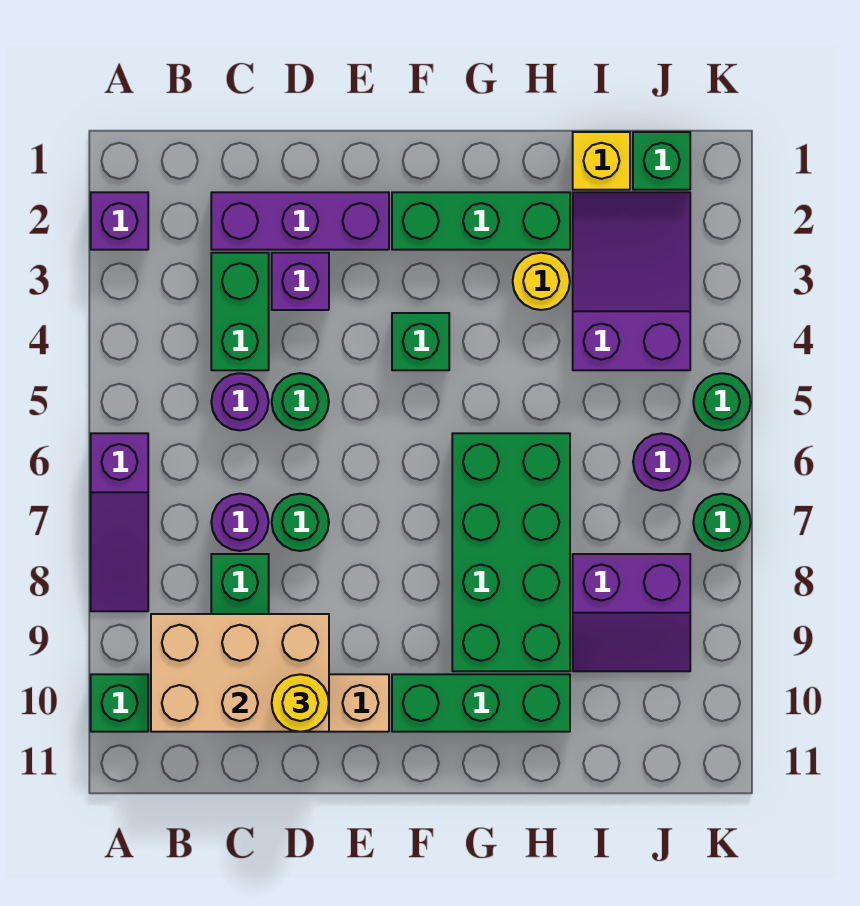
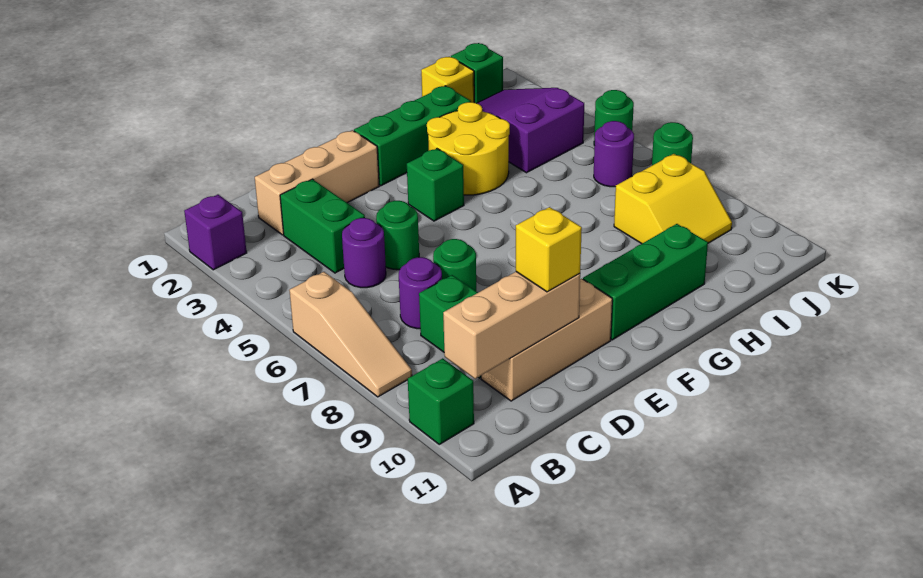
purple slope A6:A8 level 1 top 6 -> tan slope A6:A8 level 1 top 6
tan brick B9:D10 level 2 -> tan brick B10:D10 level 2
purple brick C2:E2 level 1 -> tan brick C2:E2 level 1
purple brick D3 level 1 -> none
yellow round brick D10 level 3 -> yellow brick D10 level 3
green brick G6:H9 level 1 -> none
yellow round brick H3 level 1 -> yellow round brick G3:H4 level 1
purple slope I8:J9 level 1 top 8 -> yellow slope I8:J9 level 1 top 8

